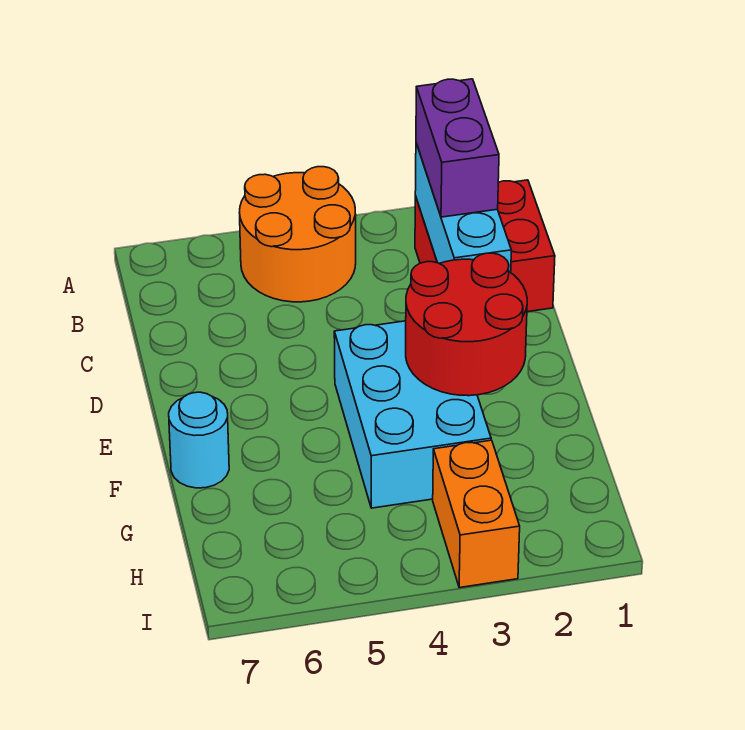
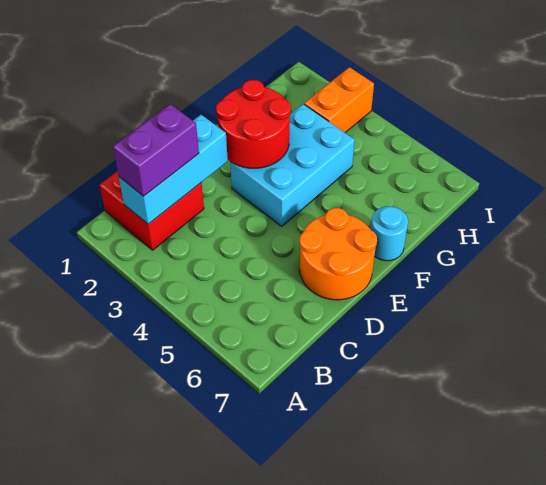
orange round brick A4:B5 level 1 -> orange round brick D6:E7 level 1

